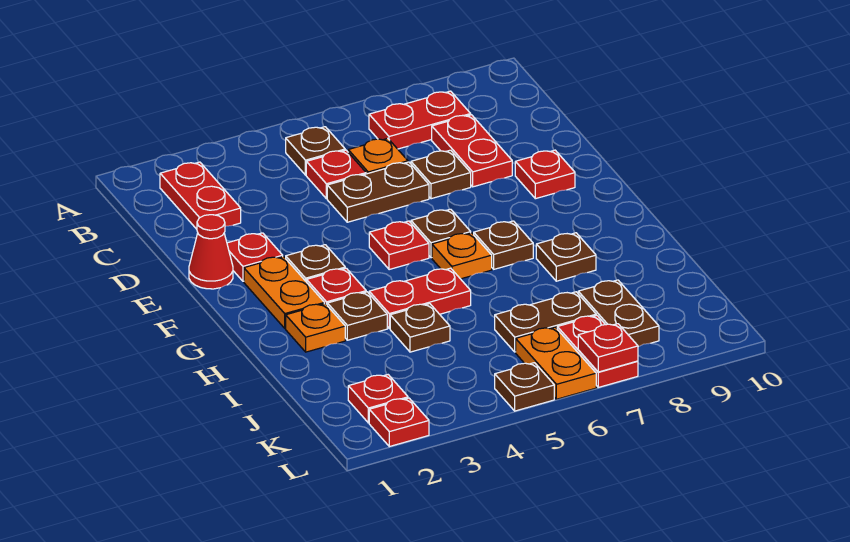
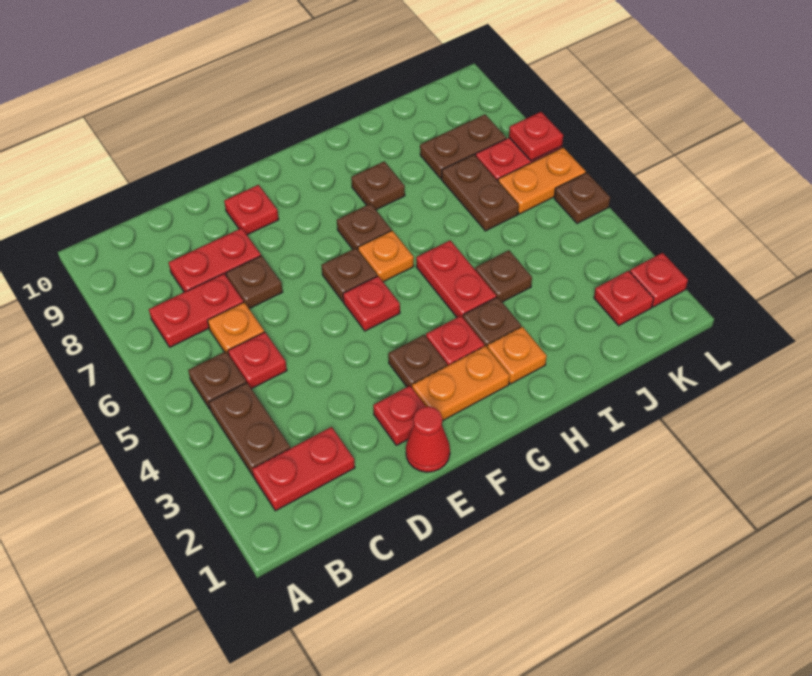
red plate B7:B8 level 1 -> red plate B7:C7 level 1
brown plate D5:D6 level 1 -> brown plate B3:B4 level 1

